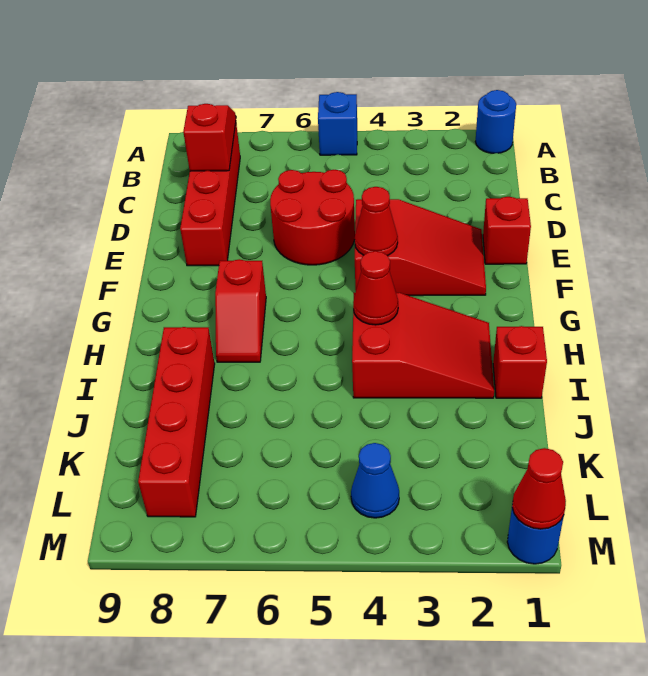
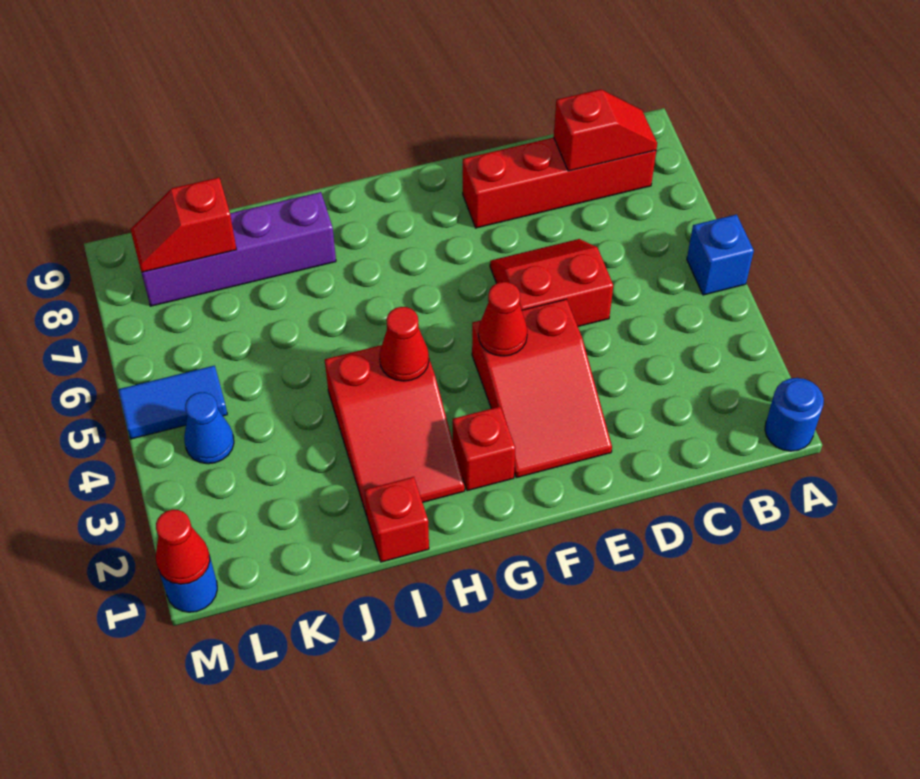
red round brick D5:E6 level 1 -> red slope D5:E6 level 1 top 5
red brick E1 level 1 -> red brick G2 level 1
red slope G7:H7 level 1 top G -> red slope K8:L8 level 2 top K
red brick I8:L8 level 1 -> purple brick I8:L8 level 1
none -> blue tile L5:M5 level 1

